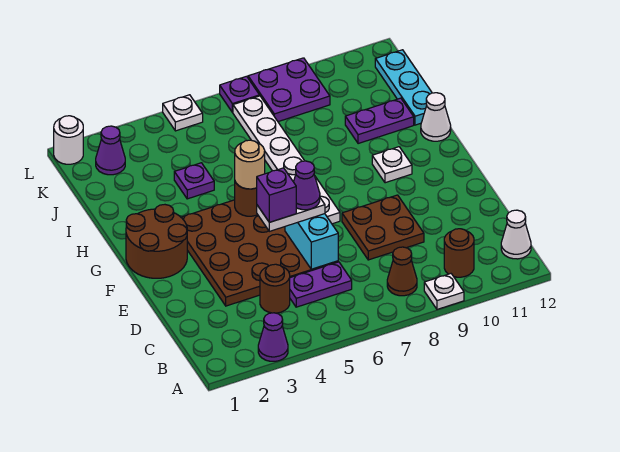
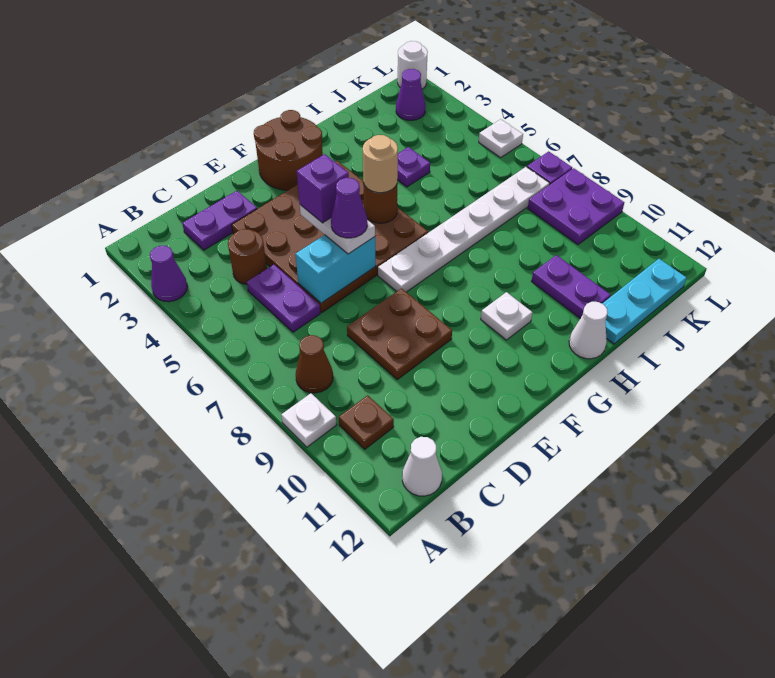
brown round brick B10 level 1 -> brown plate B10 level 1
none -> purple plate C2:D2 level 1

